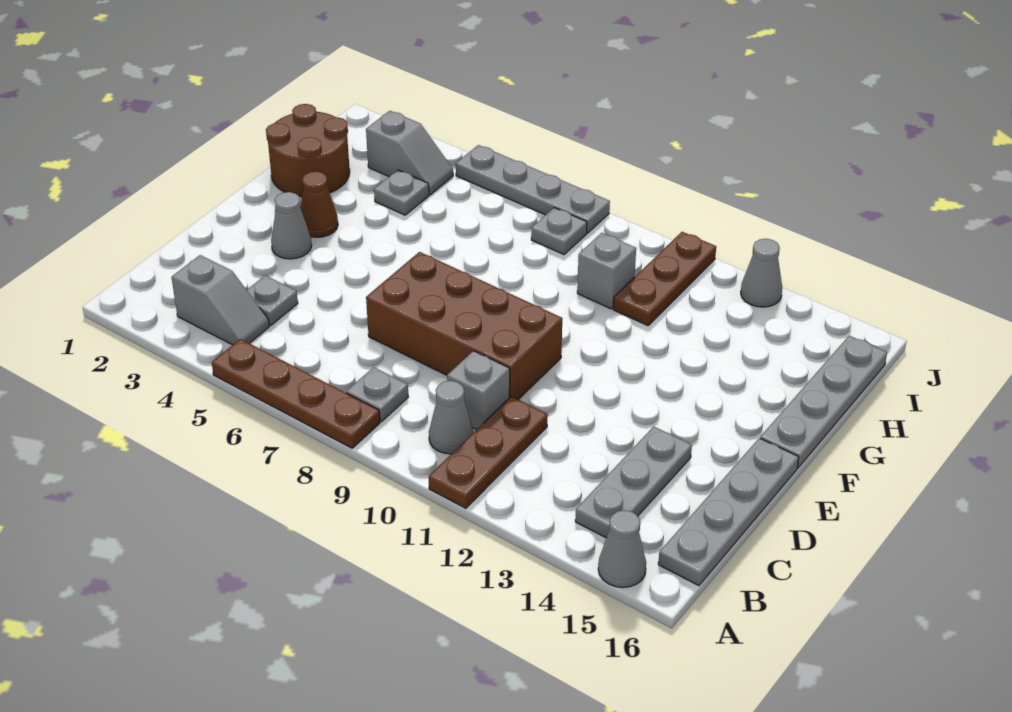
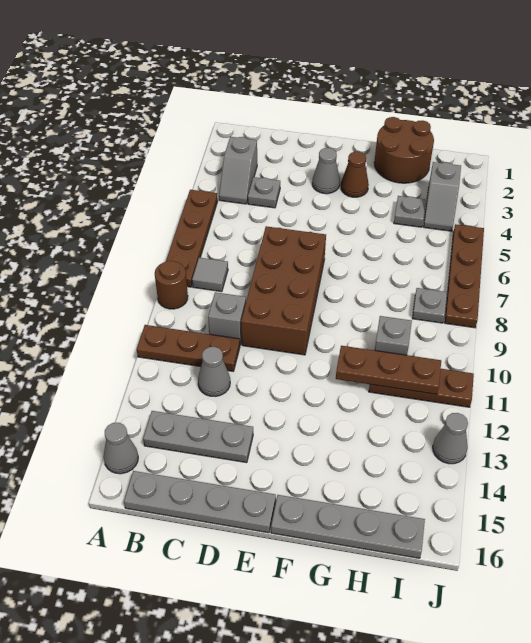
none -> brown round brick A9 level 1
grey plate B8 level 1 -> grey tile B8 level 1
grey cone B10 level 1 -> grey cone C12 level 1
none -> brown plate G11:I11 level 2
grey plate J5:J8 level 1 -> brown plate J5:J8 level 1

